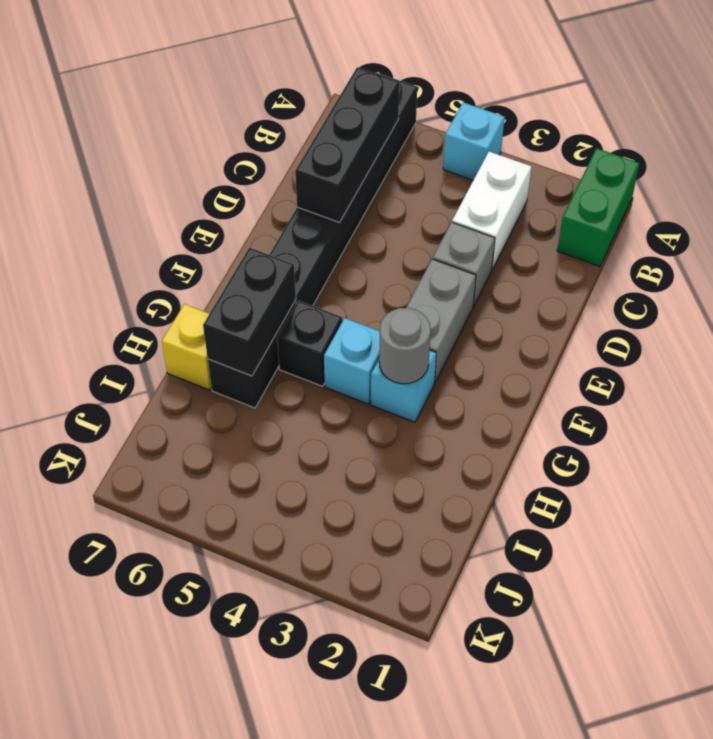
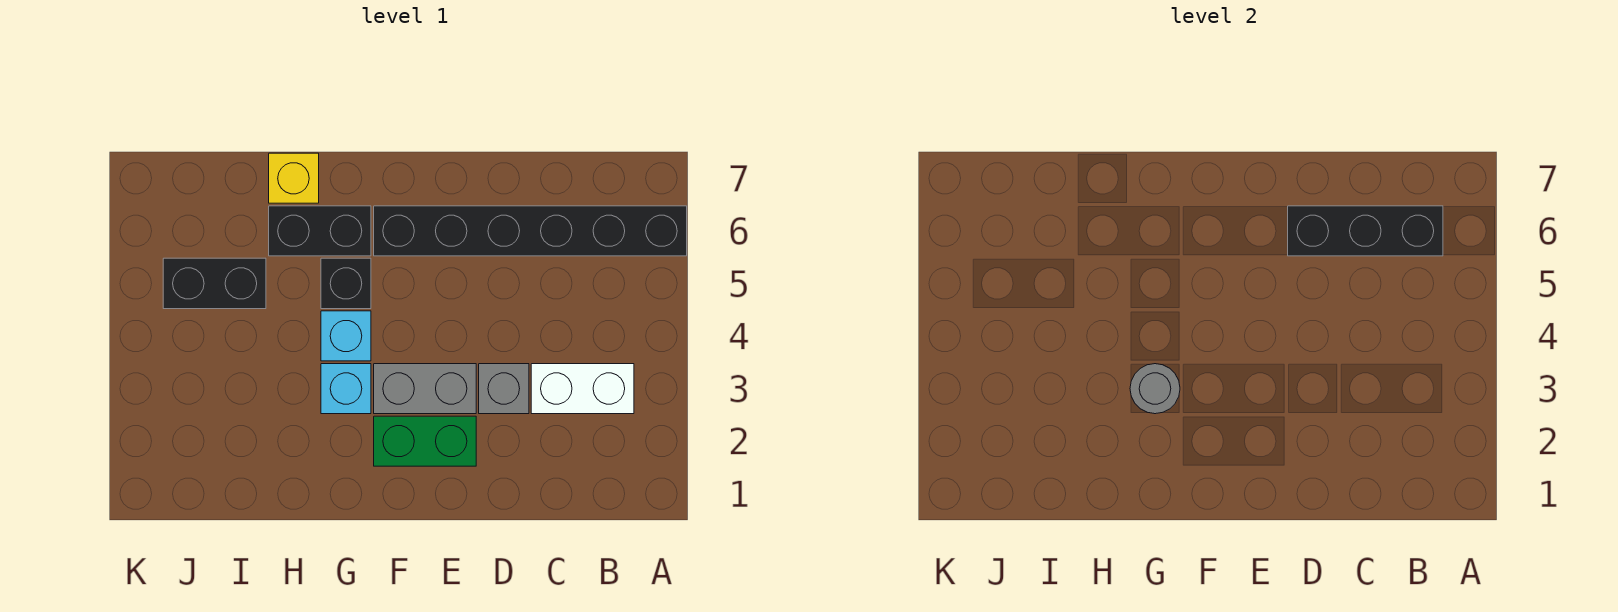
green brick A1:B1 level 1 -> green brick E2:F2 level 1
cyan brick A4 level 1 -> none
black brick G6:H6 level 2 -> black brick I5:J5 level 1

